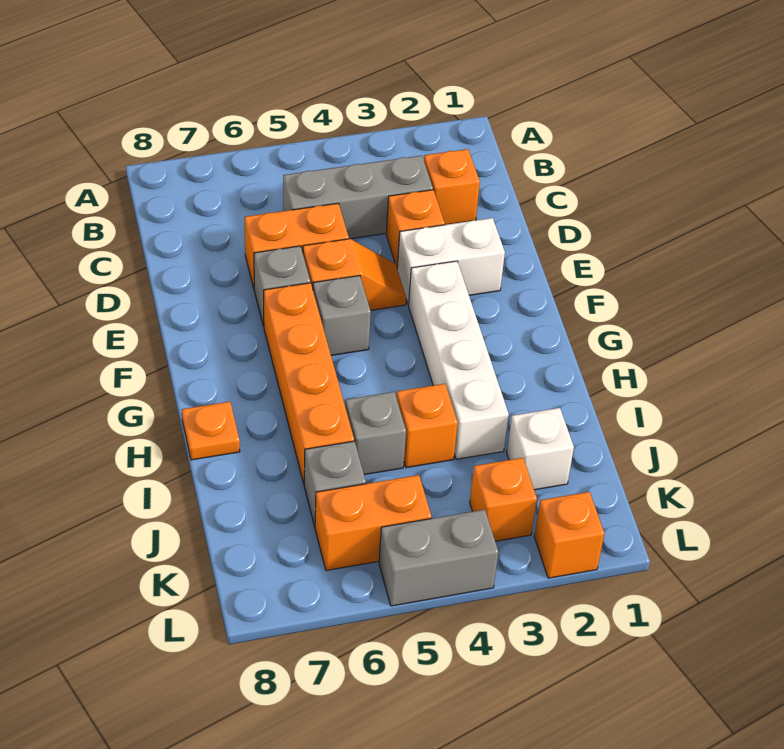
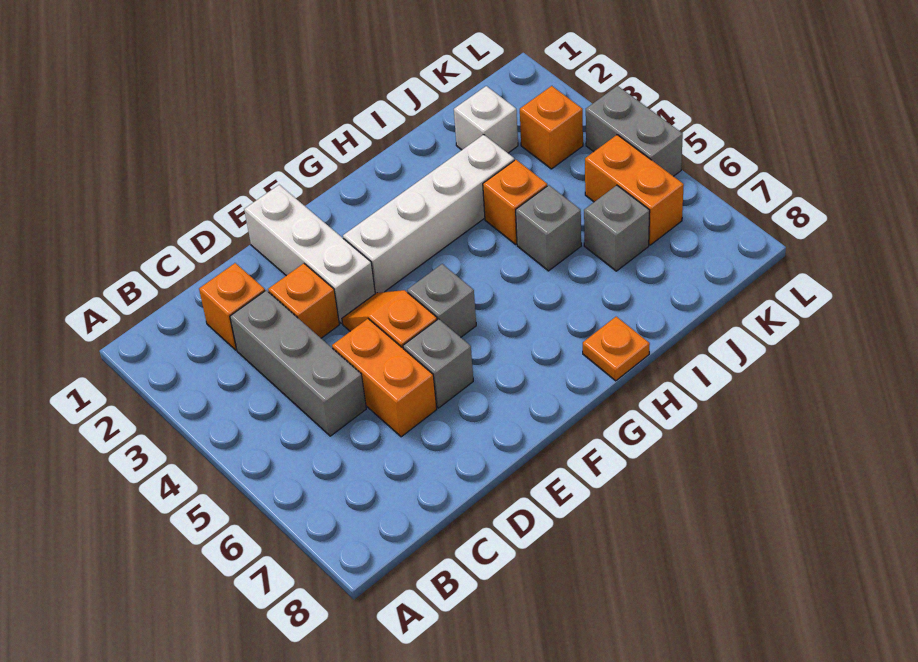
white brick E2:E3 level 1 -> white brick E1:E3 level 1
orange brick F6:I6 level 1 -> none
orange brick L2 level 1 -> none

